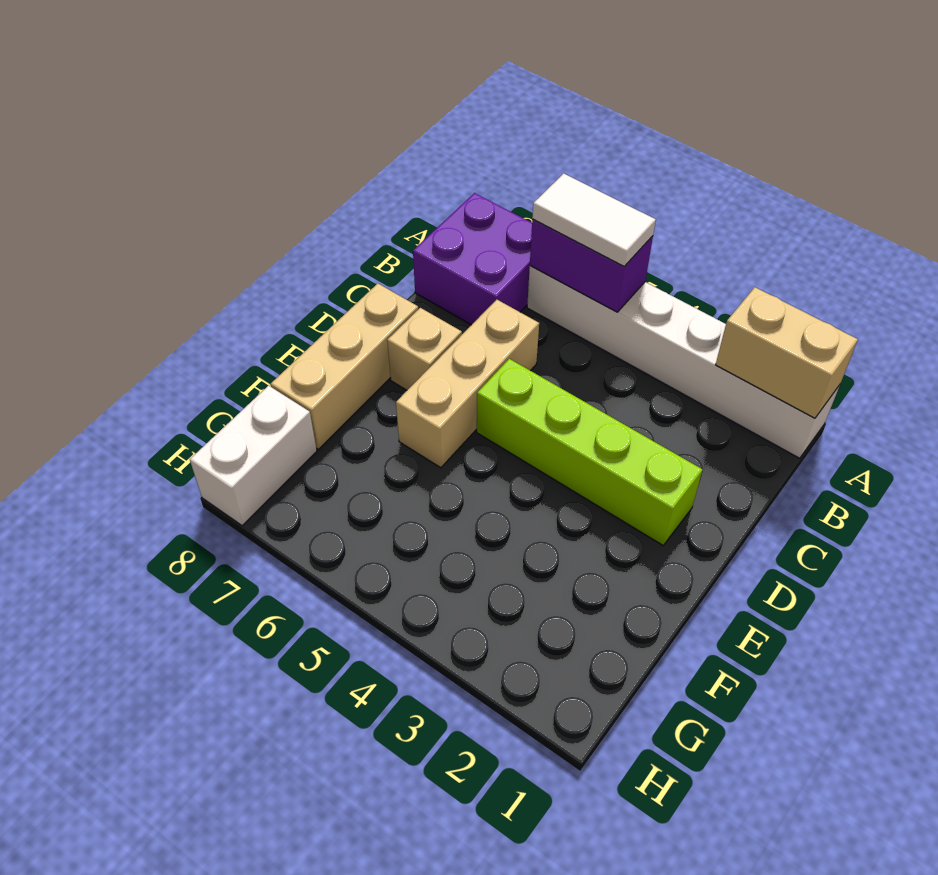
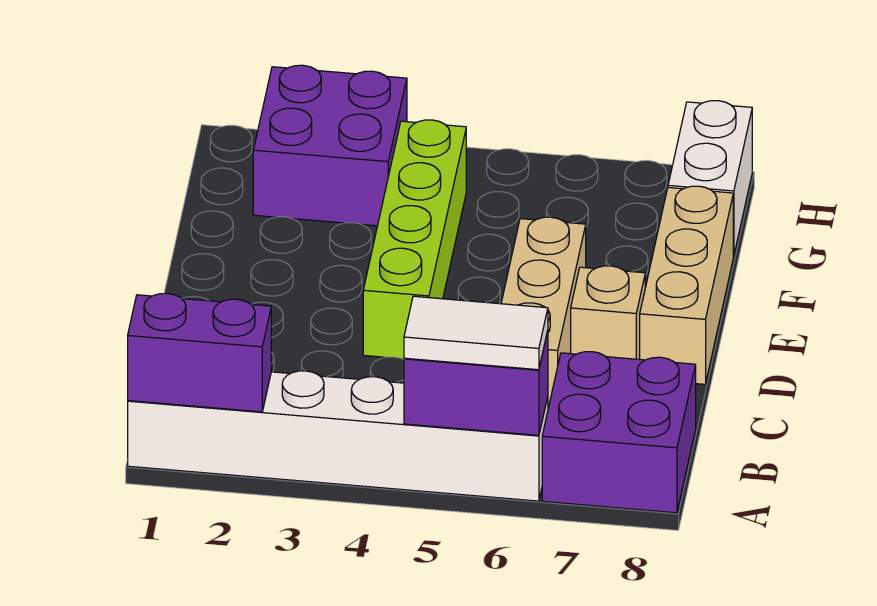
tan brick A1:A2 level 2 -> purple brick A1:A2 level 2
lime brick D2:D5 level 1 -> lime brick D4:G4 level 1
none -> purple brick G2:H3 level 1

